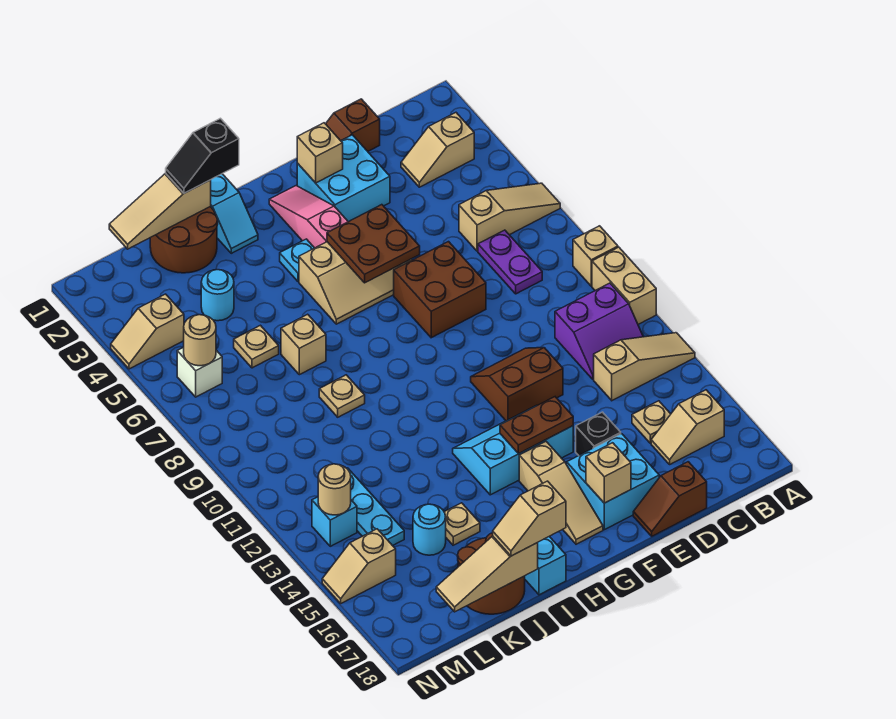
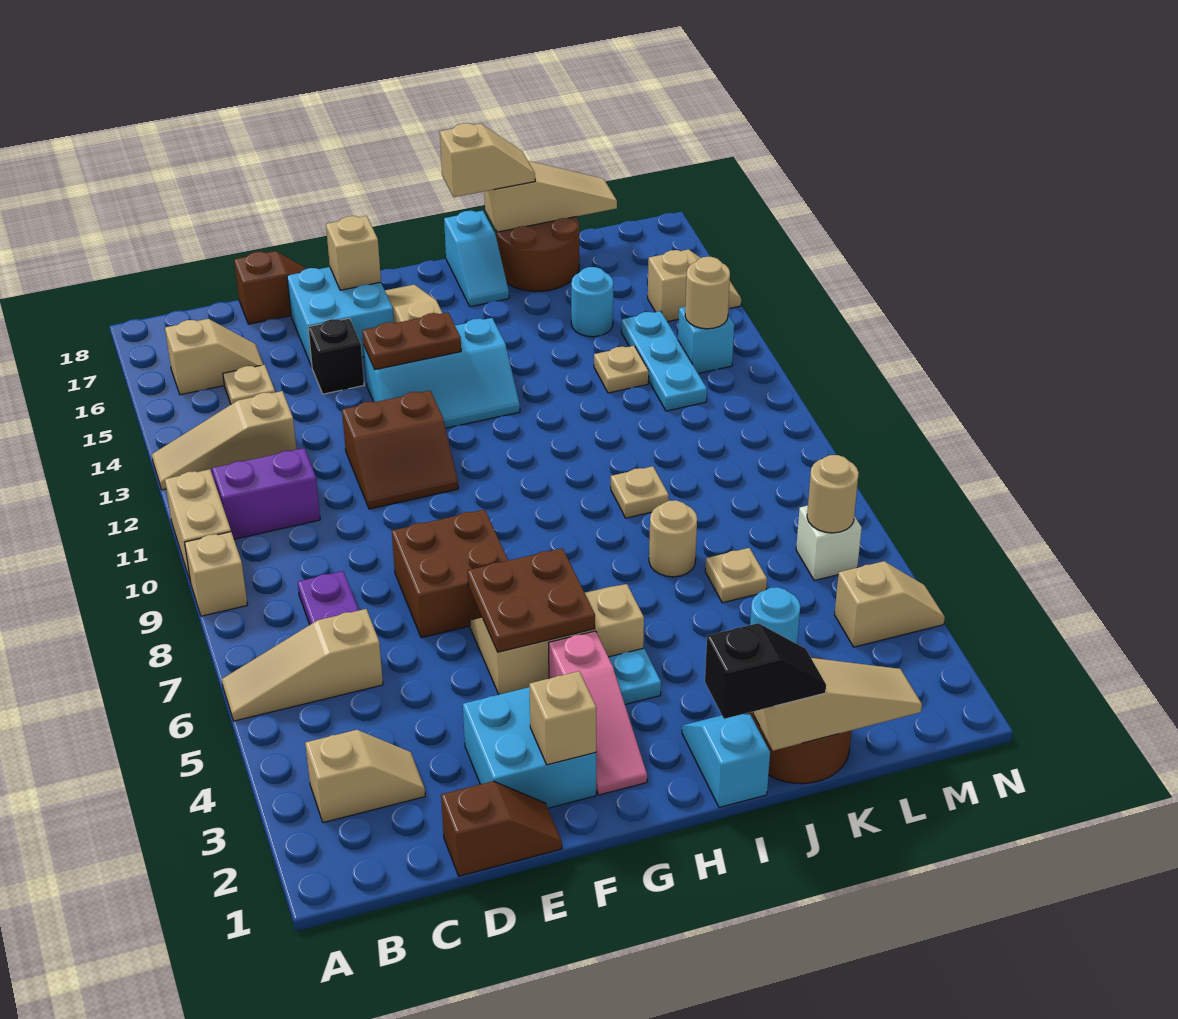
tan brick J7 level 1 -> tan round brick J7 level 1
tan plate J15 level 1 -> tan plate K13 level 1

